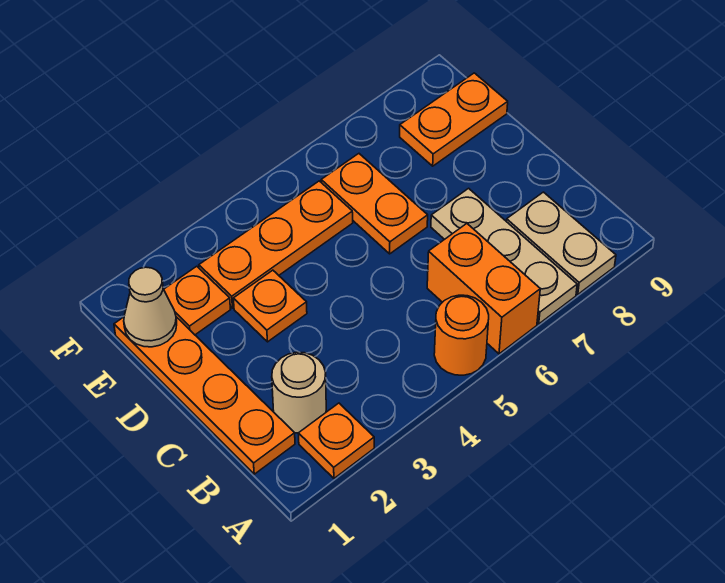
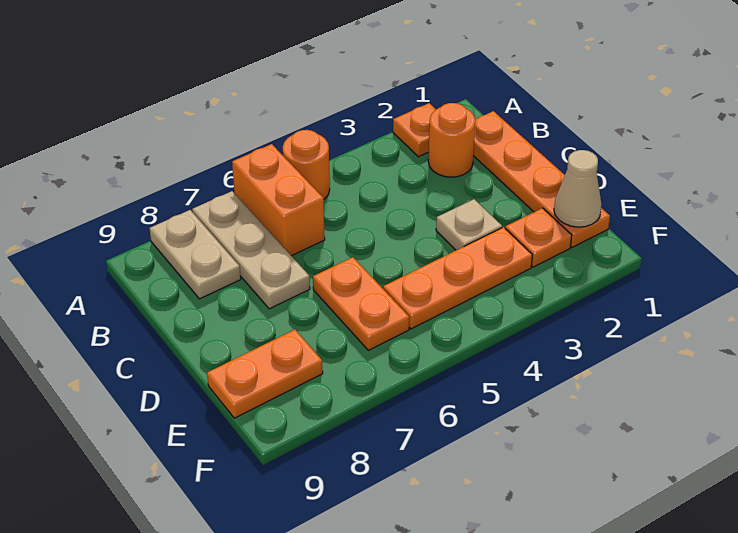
tan round brick B2 level 1 -> orange round brick B2 level 1
orange plate D3 level 1 -> tan plate D3 level 1

